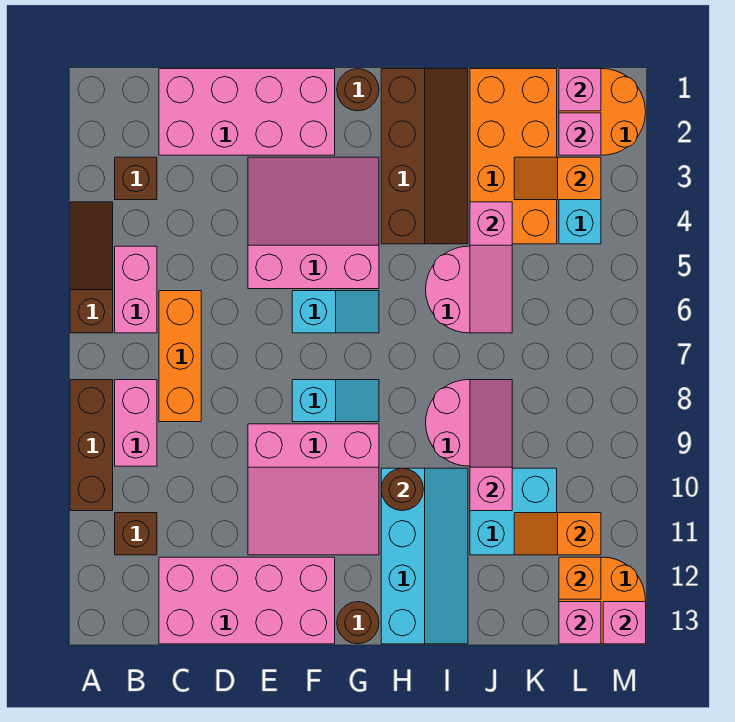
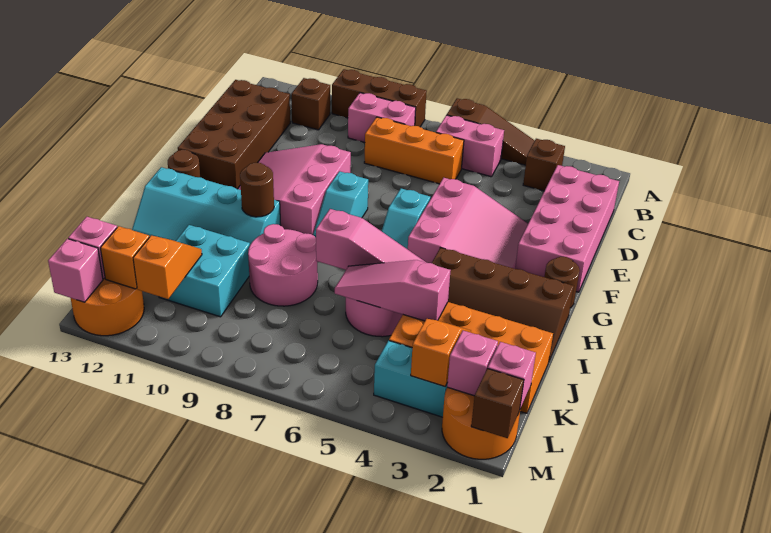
pink brick C12:F13 level 1 -> brown brick C12:F13 level 1
pink slope J8:J10 level 2 top 10 -> pink slope I5:I7 level 2 top 7
none -> brown brick M1 level 2

